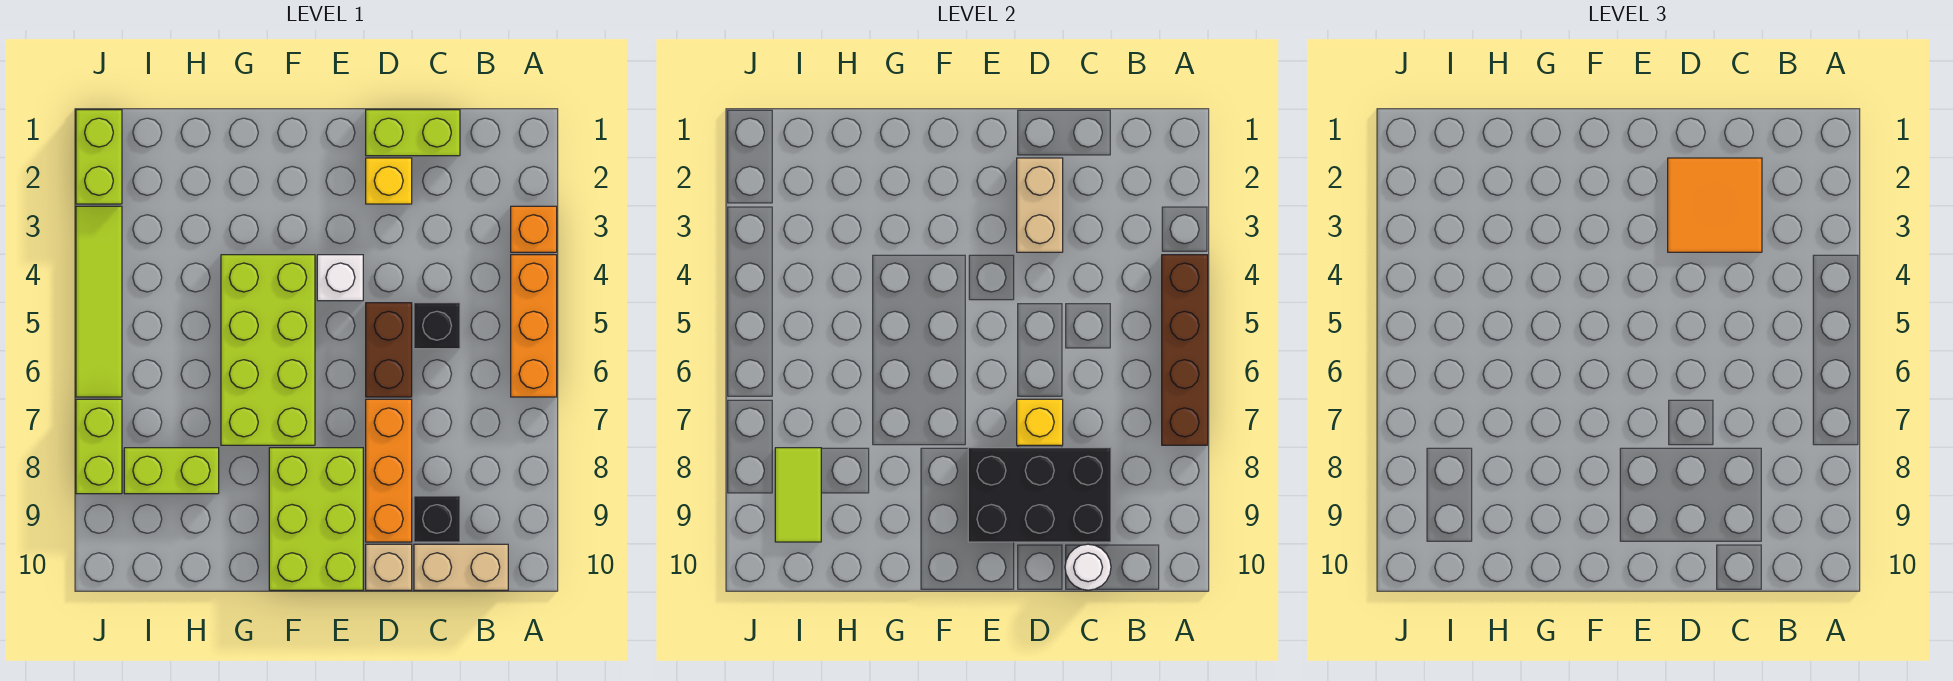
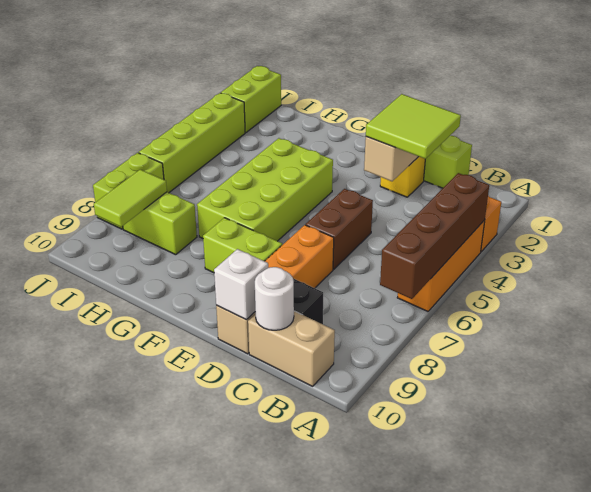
orange tile C2:D3 level 3 -> lime tile C2:D3 level 3
black brick C5 level 1 -> none
black brick C8:E9 level 2 -> none
yellow brick D7 level 2 -> none
white brick E4 level 1 -> white brick D10 level 2
lime brick E8:F10 level 1 -> lime brick E8:F8 level 1
lime tile J3:J6 level 1 -> lime brick J3:J6 level 1

